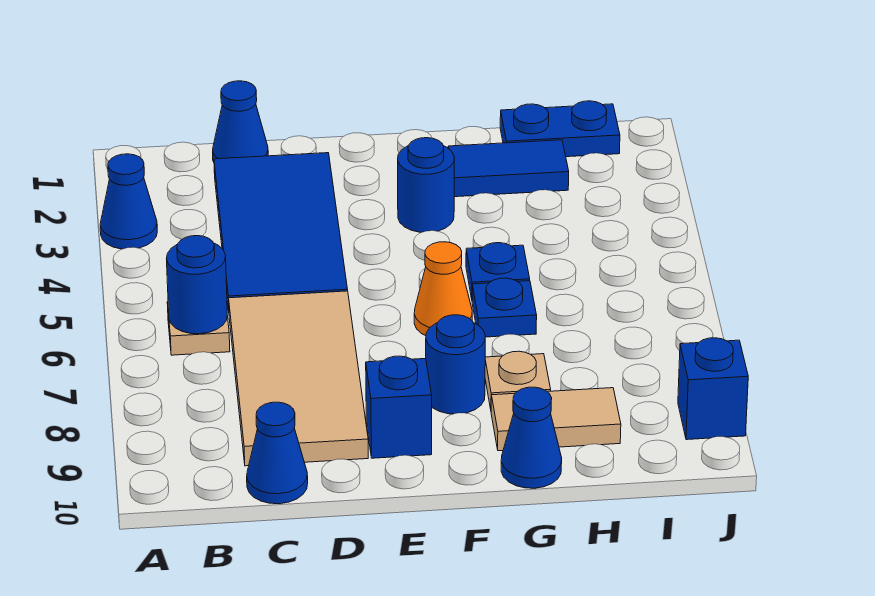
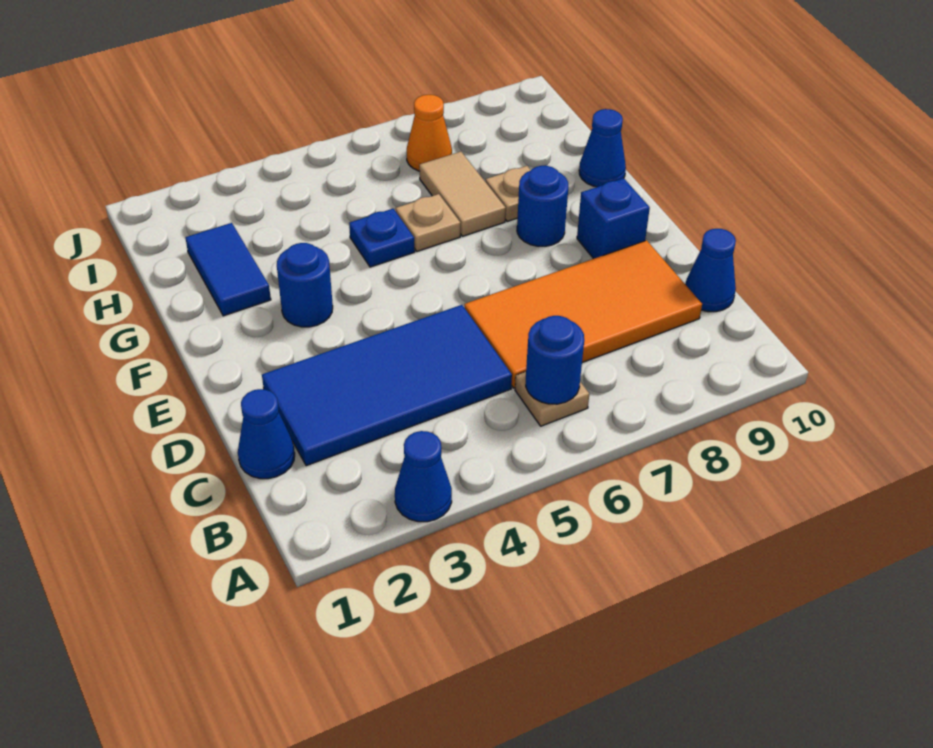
tan tile C6:D9 level 1 -> orange tile C6:D9 level 1
orange cone F6 level 1 -> orange cone I7 level 1
blue plate G6 level 1 -> tan plate G6 level 1
tan tile G9:H9 level 1 -> tan tile G7:H7 level 1
blue plate H1:I1 level 1 -> none
blue brick J9 level 1 -> none

